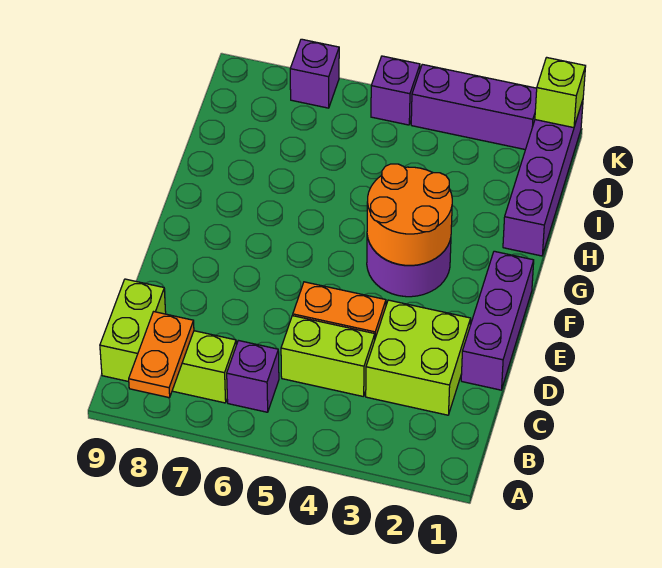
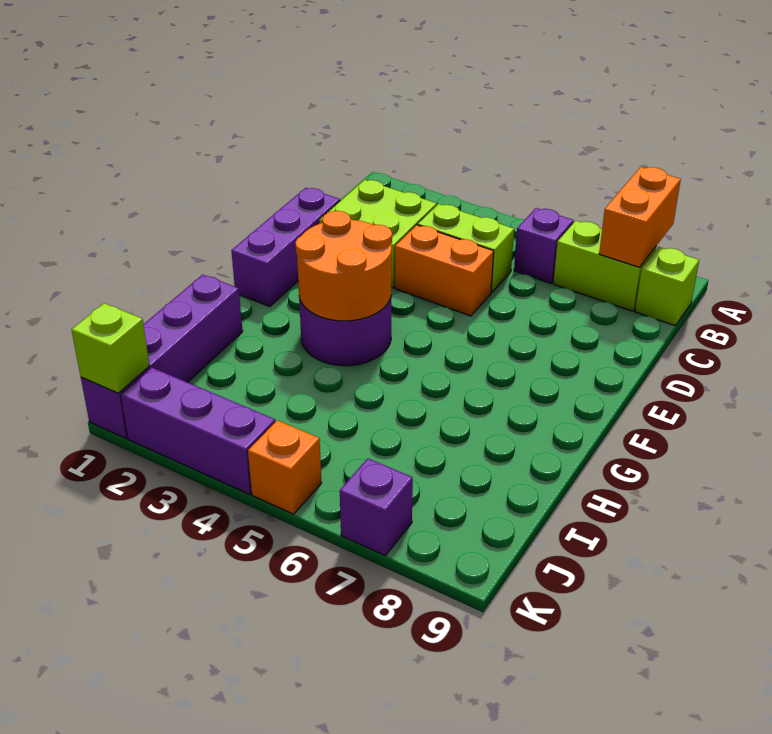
orange plate A8:B8 level 2 -> orange brick A8:B8 level 2
lime brick B9:C9 level 1 -> lime brick B9 level 1
purple brick K5 level 1 -> orange brick K5 level 1

